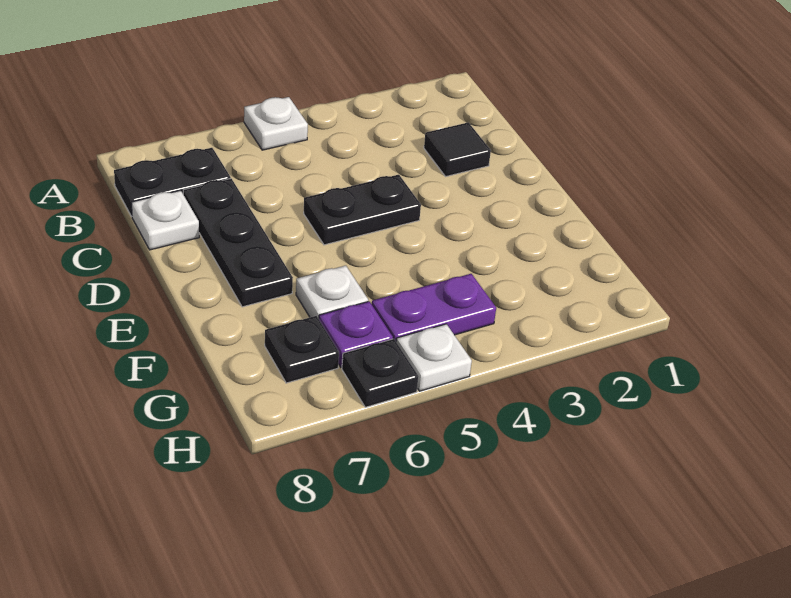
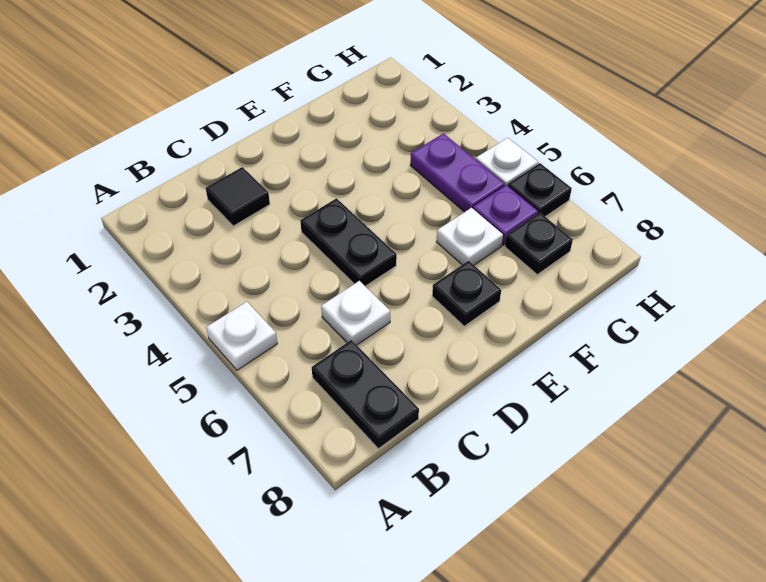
black plate C7:E7 level 1 -> black plate E7 level 1
white plate C8 level 1 -> white plate C6 level 1

